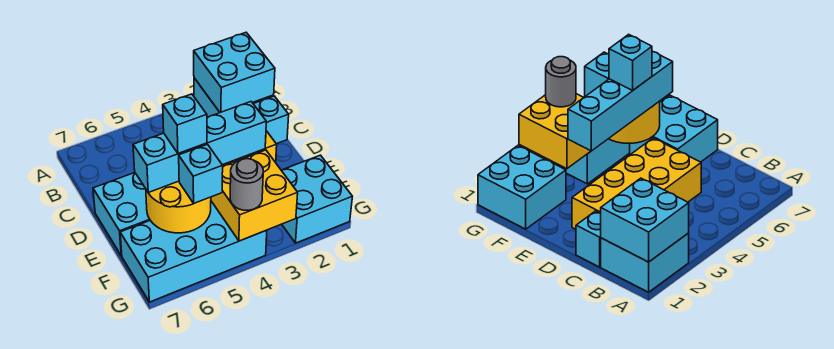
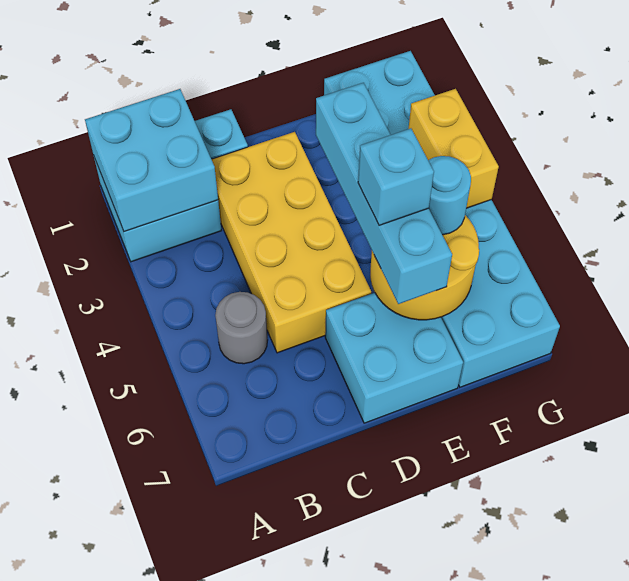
yellow brick F3:G4 level 2 -> yellow brick G3:G4 level 2
cyan brick F5 level 3 -> cyan round brick F5 level 3
grey round brick G4 level 3 -> grey round brick B5 level 1

